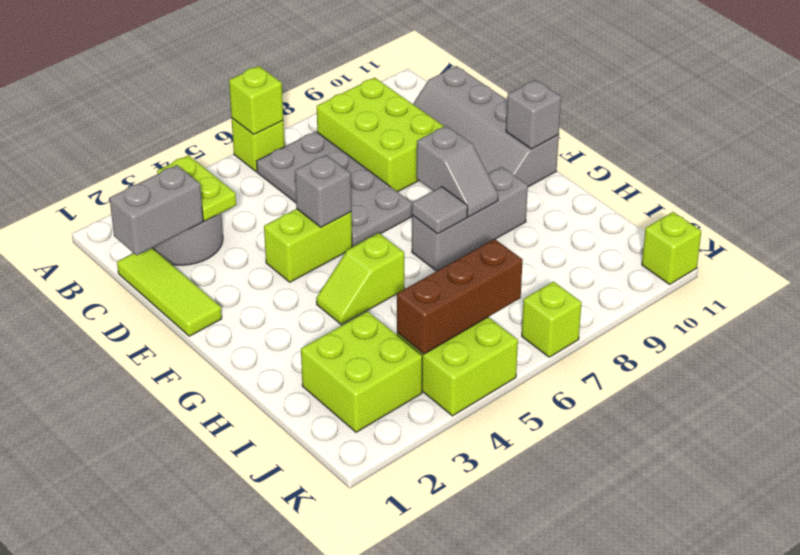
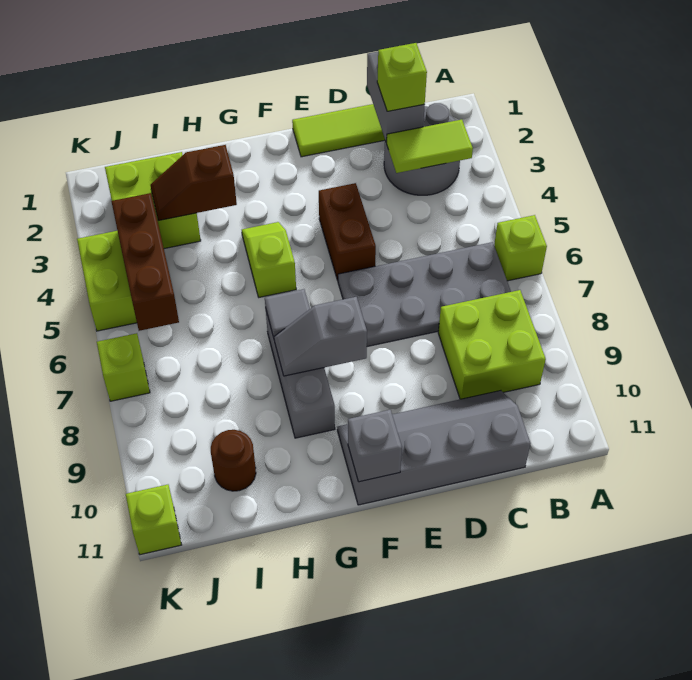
lime brick A6 level 2 -> lime brick C2 level 3
lime plate B3:C3 level 2 -> lime tile B3:C3 level 2
lime brick B8:D9 level 1 -> lime brick B8:C9 level 1
lime brick E4:E5 level 1 -> brown brick E4:E5 level 1
grey brick E5 level 2 -> none
none -> brown slope H3:I3 level 2 top H
none -> brown round brick I10 level 1

